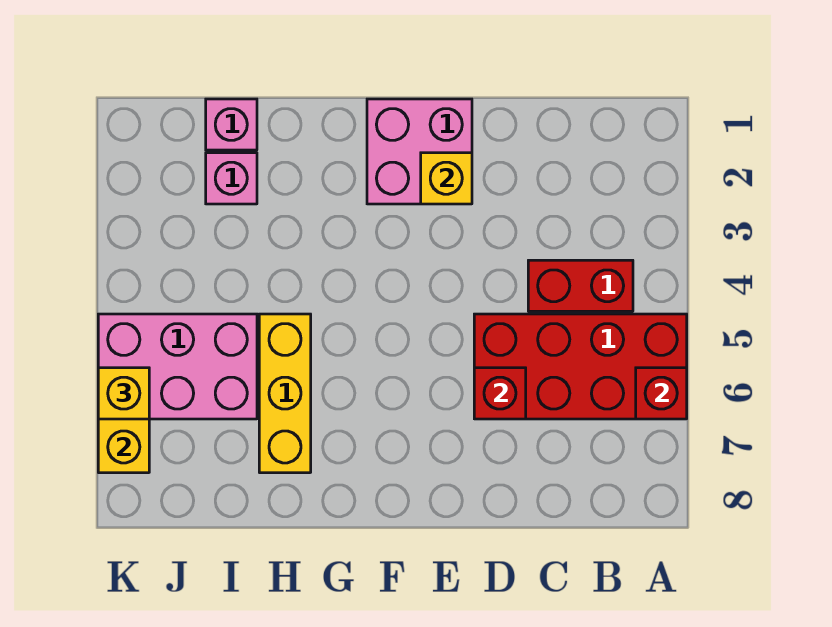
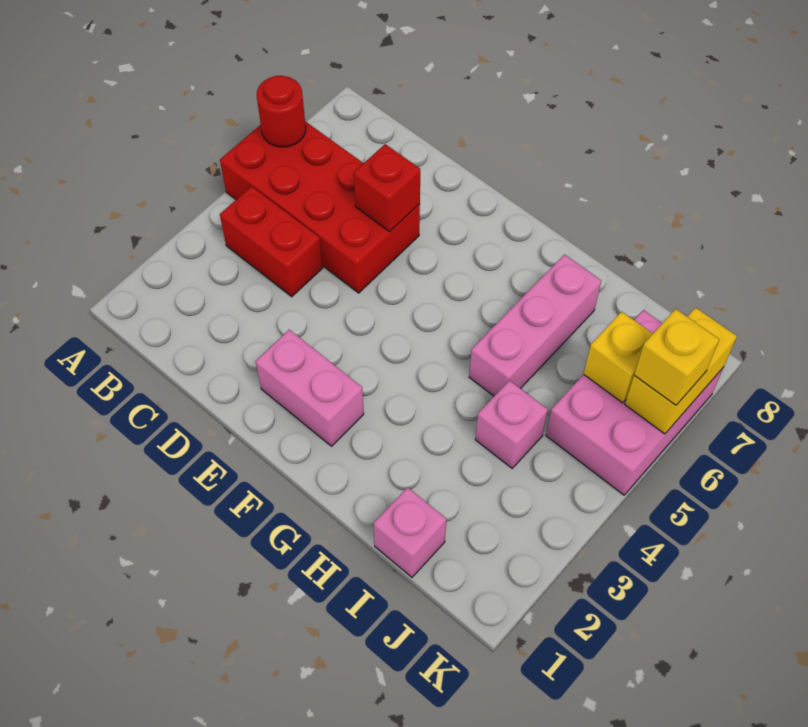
red brick A6 level 2 -> red round brick A6 level 2
pink brick E1:F2 level 1 -> pink brick E2:F2 level 1
yellow brick E2 level 2 -> yellow brick J6 level 2
yellow brick H5:H7 level 1 -> pink brick H5:H7 level 1
pink brick I2 level 1 -> pink brick I4 level 1
pink brick I5:K6 level 1 -> pink brick J5:K7 level 1

